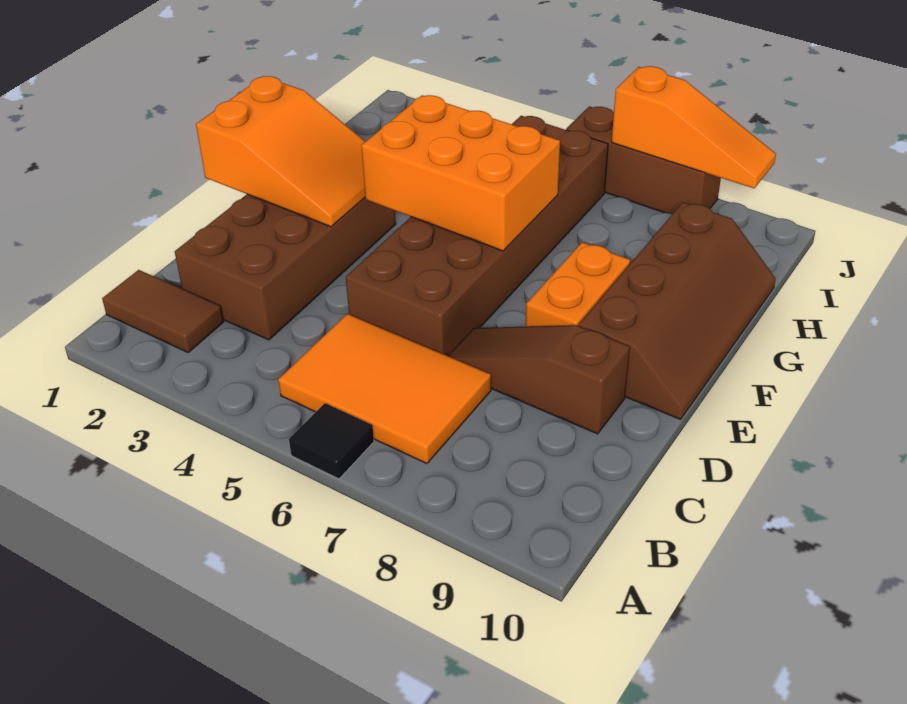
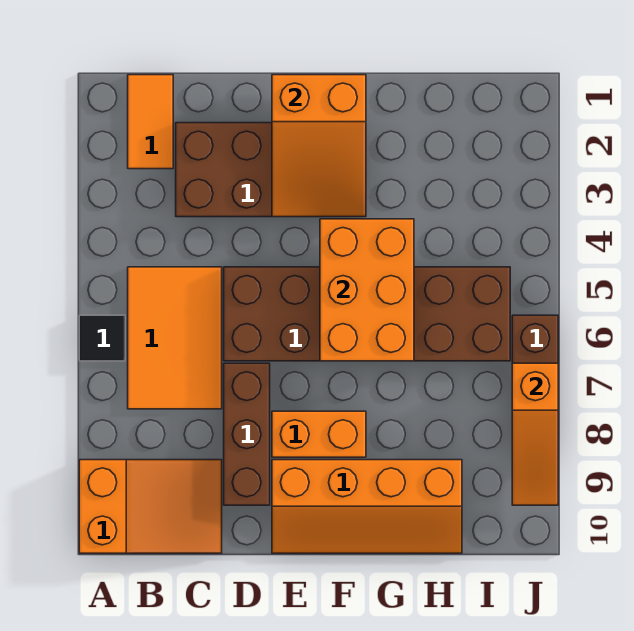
none -> orange slope A9:C10 level 1 top A
brown tile B1:B2 level 1 -> orange tile B1:B2 level 1
brown slope D7:D9 level 1 top 9 -> brown brick D7:D9 level 1
brown slope E9:H10 level 1 top 9 -> orange slope E9:H10 level 1 top 9

